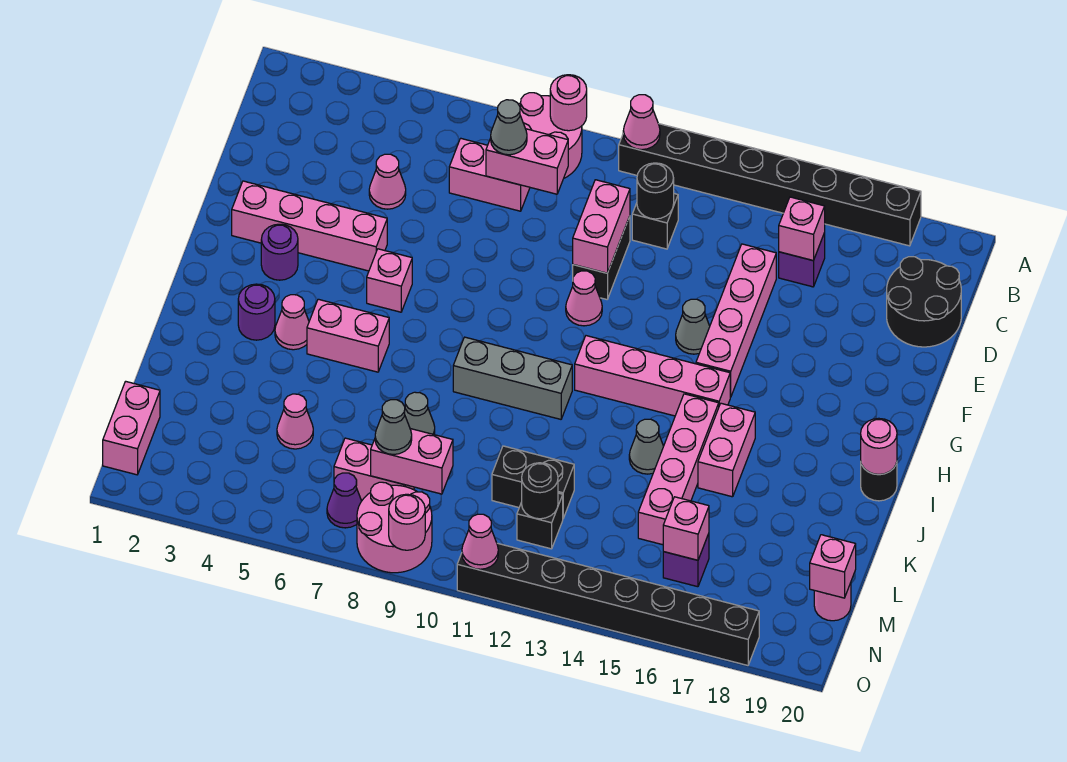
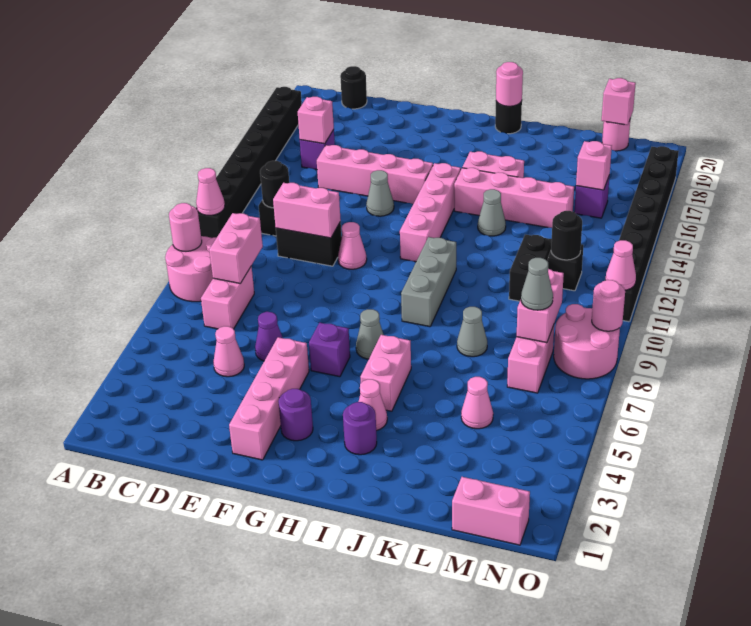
grey cone C8 level 3 -> grey cone H7 level 1
black round brick C19:D20 level 1 -> black round brick C20 level 1
pink brick G6 level 1 -> purple brick G6 level 1
purple cone N7 level 1 -> purple cone E6 level 1

